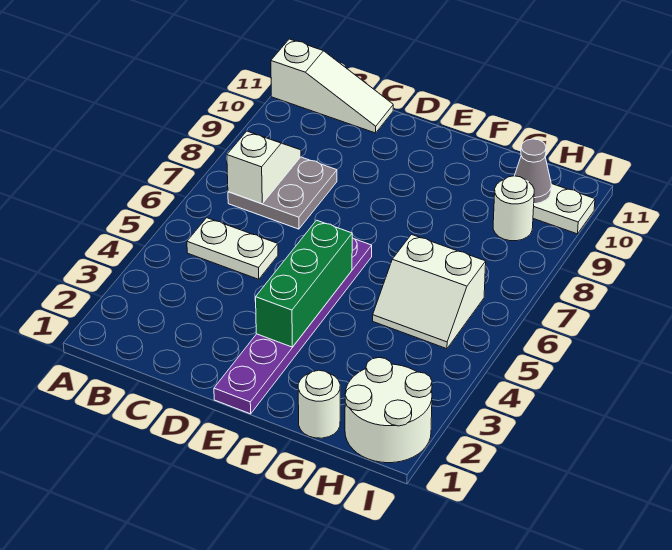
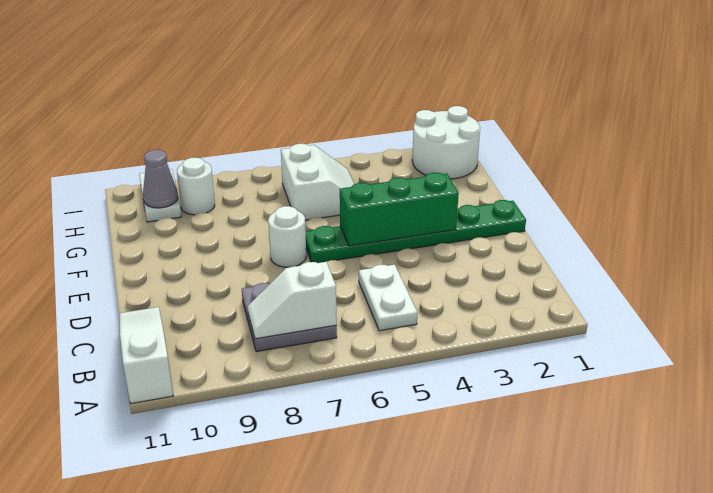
purple plate E1:E6 level 1 -> green plate E1:E6 level 1
white round brick G1 level 1 -> white round brick E7 level 1

